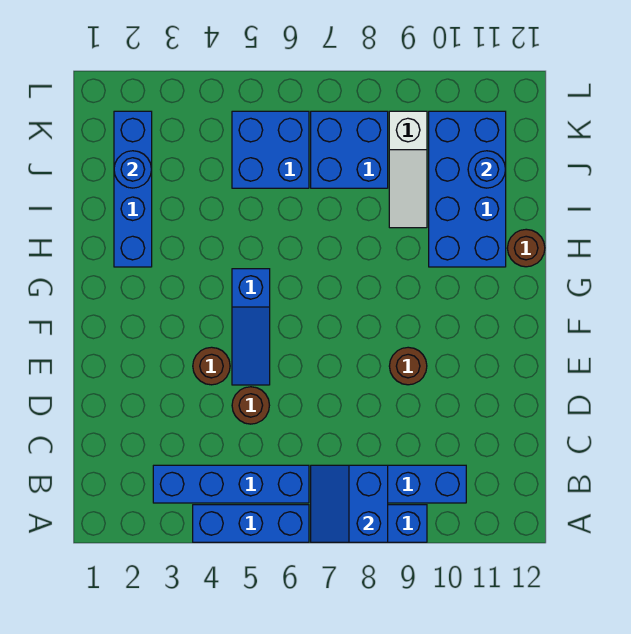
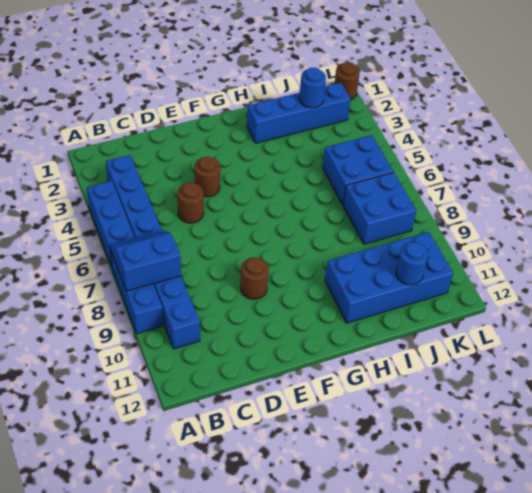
blue slope E5:G5 level 1 top G -> none
brown round brick H12 level 1 -> brown round brick L1 level 1
white slope I9:K9 level 1 top K -> none

